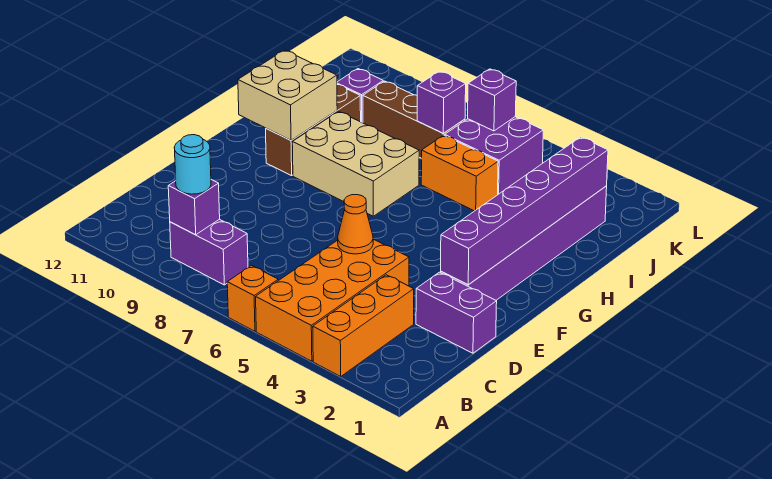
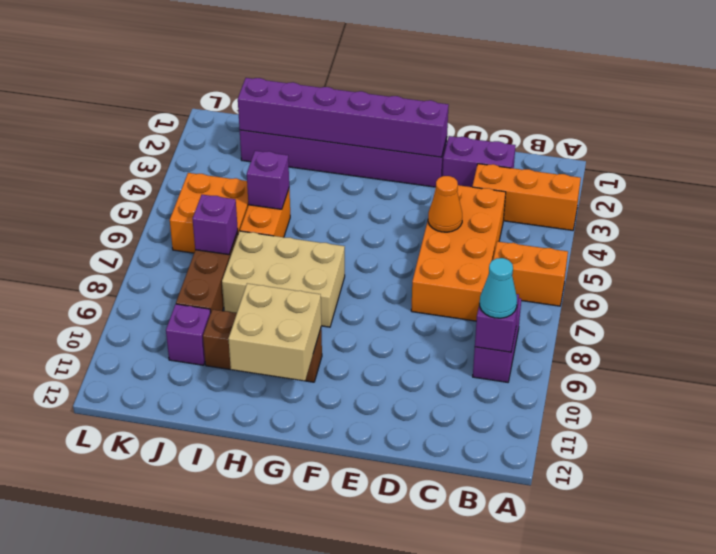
orange brick A4:D5 level 1 -> orange brick C4:D7 level 1
orange brick A6 level 1 -> orange brick A6:B6 level 1
cyan round brick B9 level 3 -> cyan cone B9 level 3
purple brick D1:D2 level 1 -> purple brick C2:D2 level 1
tan brick G7:H9 level 1 -> tan brick G7:I8 level 1
purple brick J5:K6 level 1 -> orange brick J5:K6 level 1
purple brick K6 level 2 -> purple brick I5 level 2

